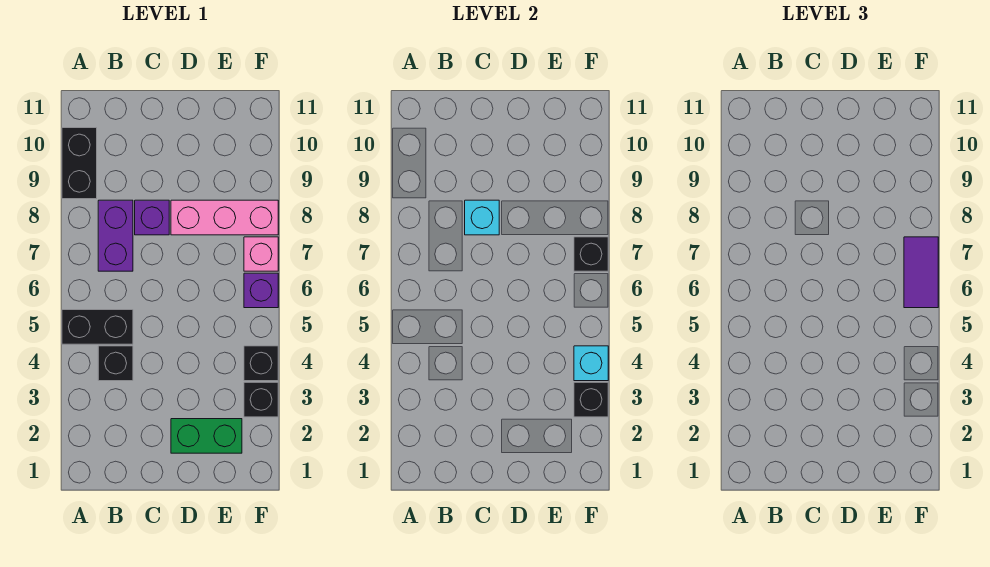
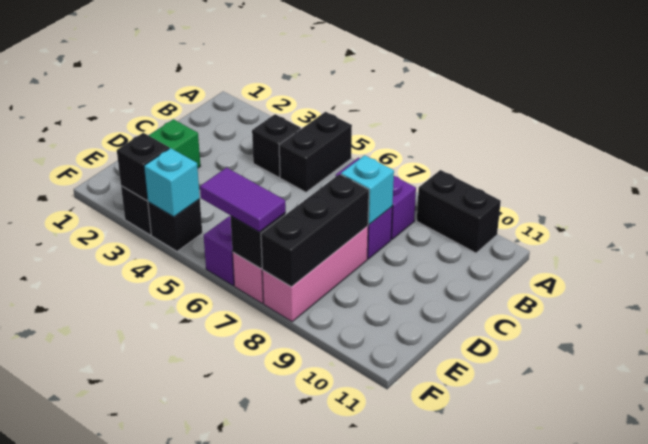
none -> black brick D8:F8 level 2

